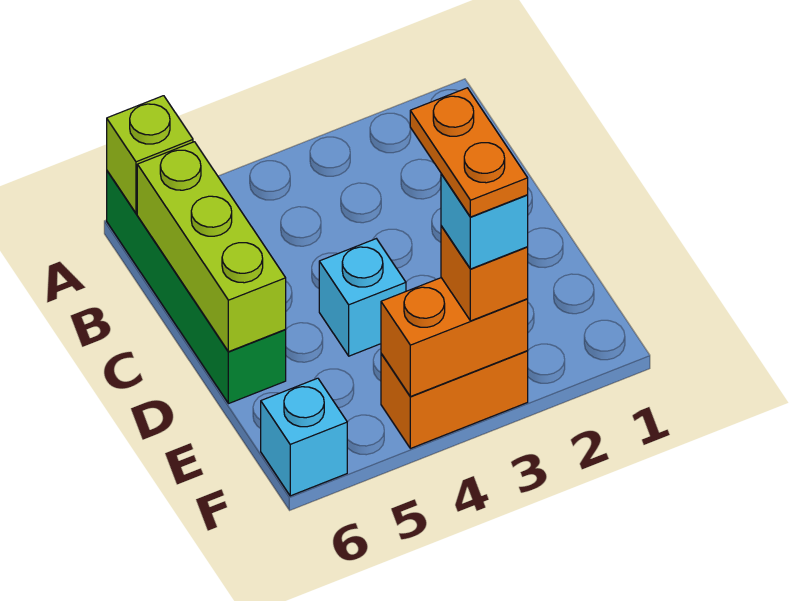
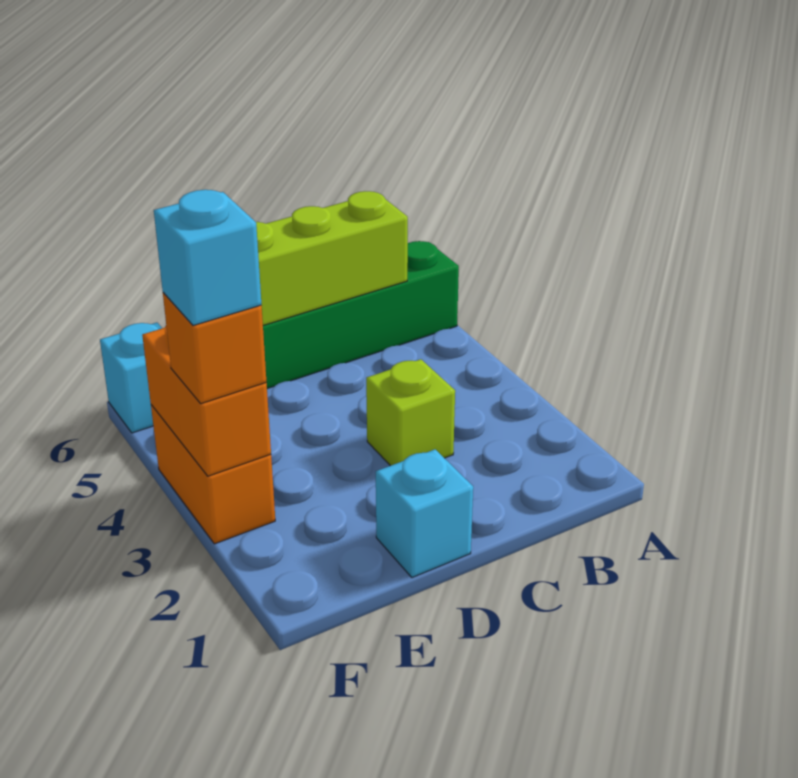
lime brick A6 level 2 -> lime brick C3 level 1
cyan brick D4 level 1 -> cyan brick D1 level 1
orange plate E3:F3 level 5 -> none

